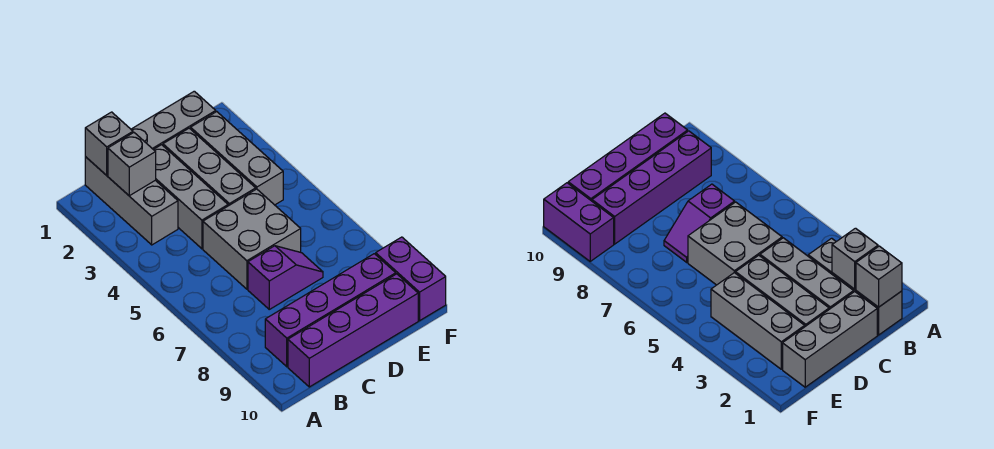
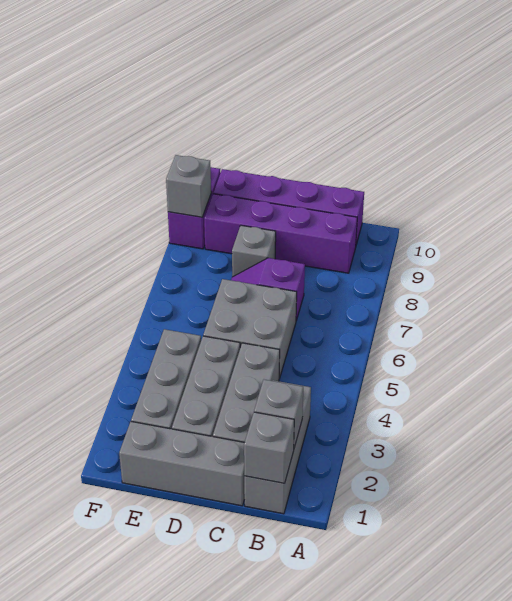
none -> grey brick D8 level 1
none -> grey brick F9 level 2

